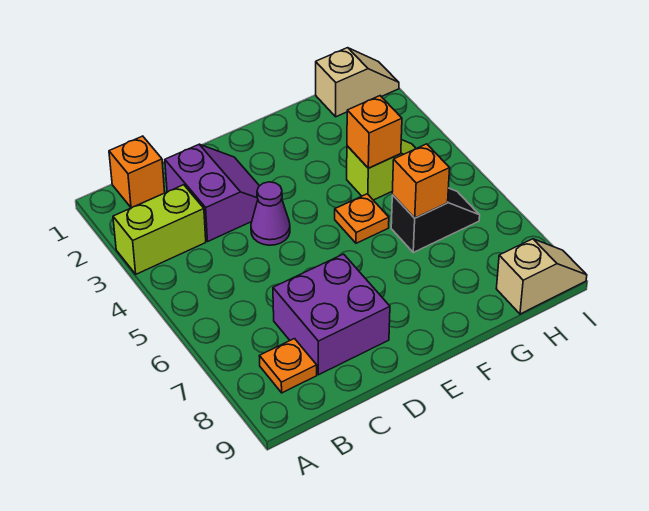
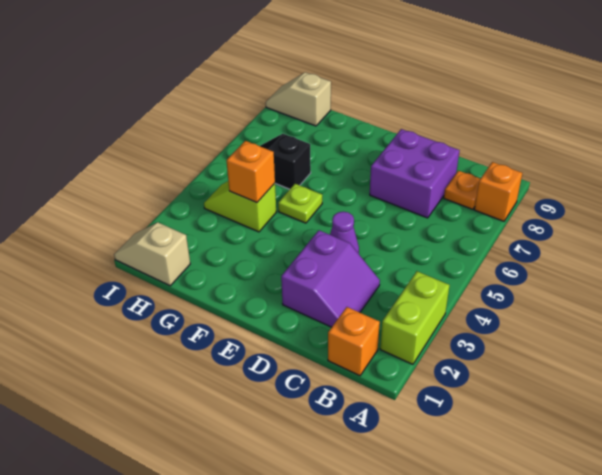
lime brick A3:B3 level 1 -> lime brick A2:A3 level 1
purple slope C2:D3 level 1 top C -> purple slope C2:D3 level 1 top D
orange plate F5 level 1 -> lime plate F5 level 1
orange brick G6 level 2 -> orange brick A8 level 1

